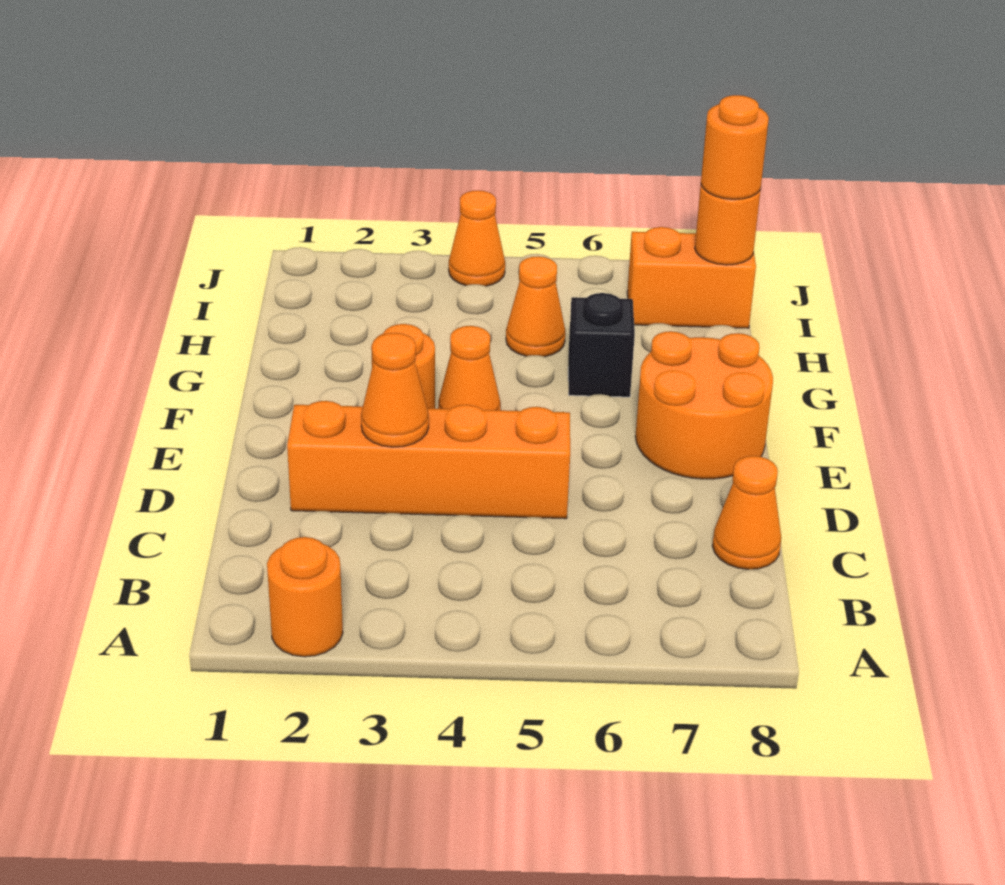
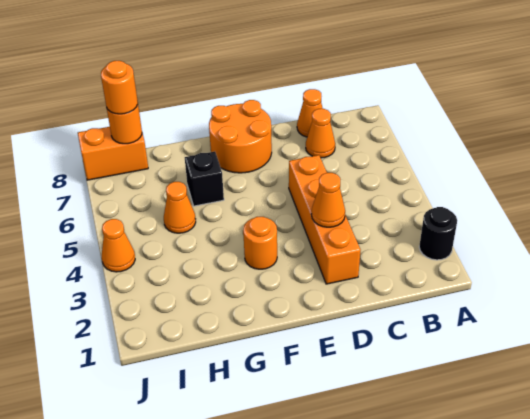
orange round brick A2 level 1 -> black round brick A2 level 1
orange cone F4 level 1 -> orange cone C7 level 1
orange brick I7:I8 level 1 -> orange brick I8:J8 level 1

